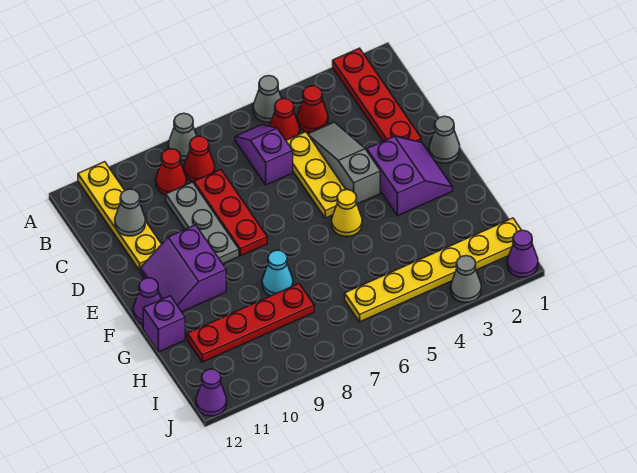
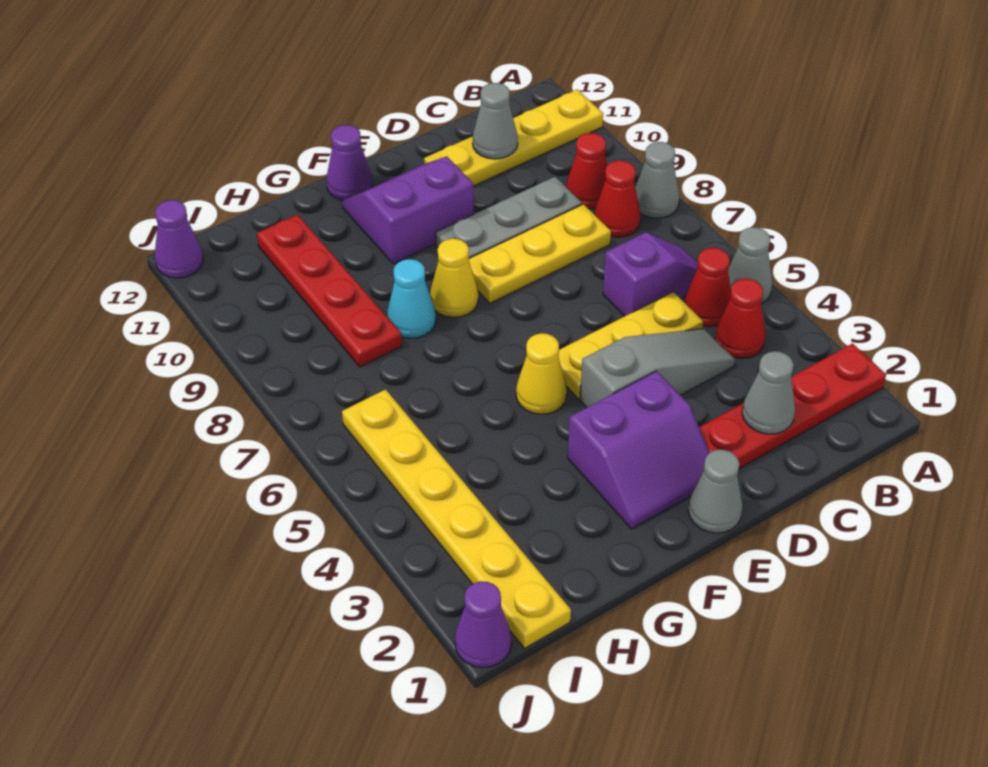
red plate C8:E8 level 1 -> yellow plate C8:E8 level 1
none -> yellow cone F8 level 1
purple brick G12 level 1 -> none
grey cone J3 level 1 -> grey cone C2 level 2

